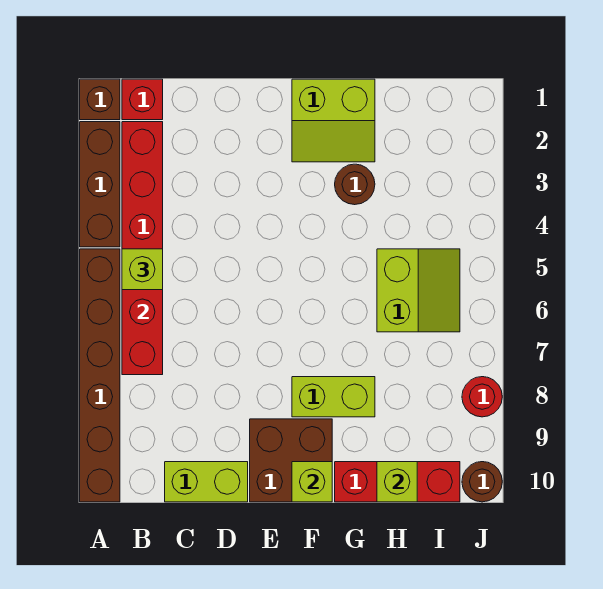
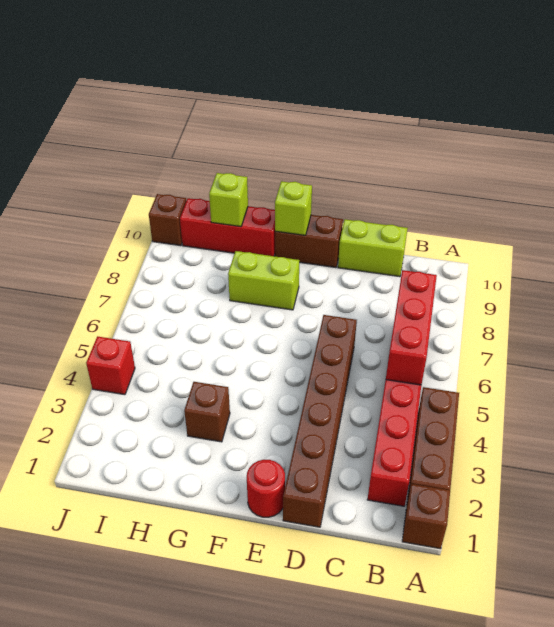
brown brick A5:A10 level 1 -> brown brick D1:D6 level 1
red brick B1 level 1 -> red brick J4 level 1
lime brick B5 level 3 -> none
brown brick E9:F10 level 1 -> brown brick E10:F10 level 1
lime slope F1:G2 level 1 top 1 -> none
brown round brick G3 level 1 -> brown brick G3 level 1
lime slope H5:I6 level 1 top H -> none
red round brick J8 level 1 -> red round brick E1 level 1
brown round brick J10 level 1 -> brown brick J10 level 1

